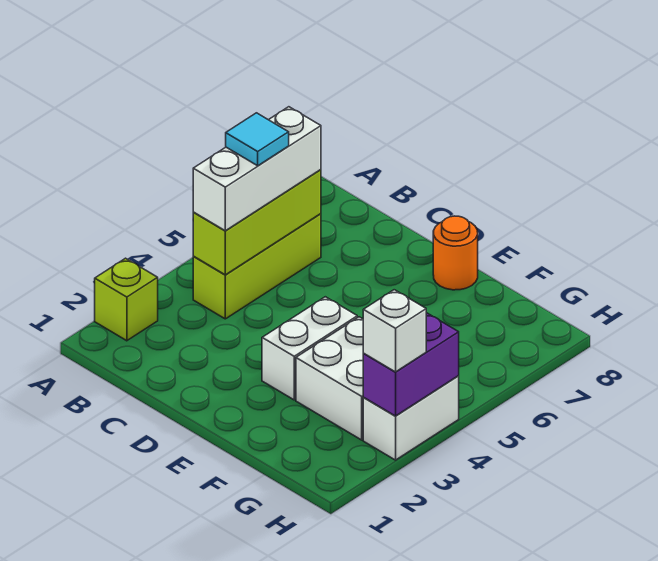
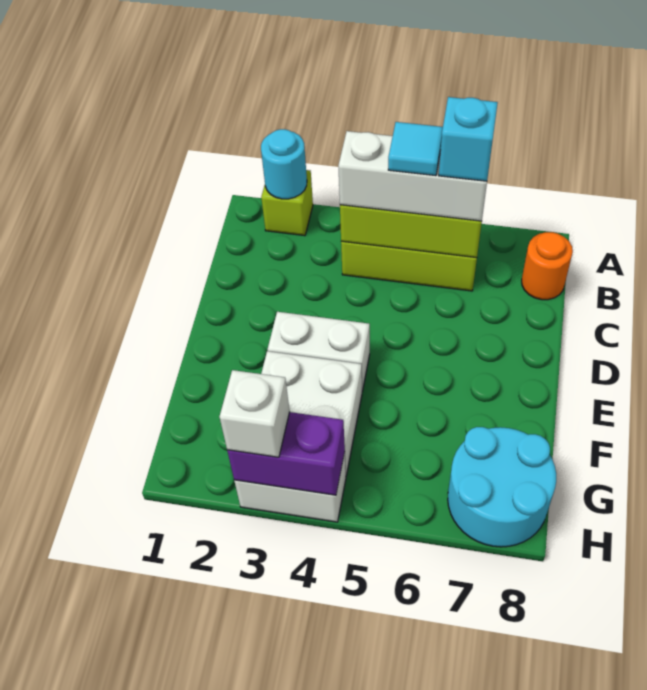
none -> cyan round brick A2 level 2
none -> cyan brick B6 level 4
orange round brick E8 level 1 -> orange round brick B8 level 1
none -> cyan round brick G7:H8 level 1

